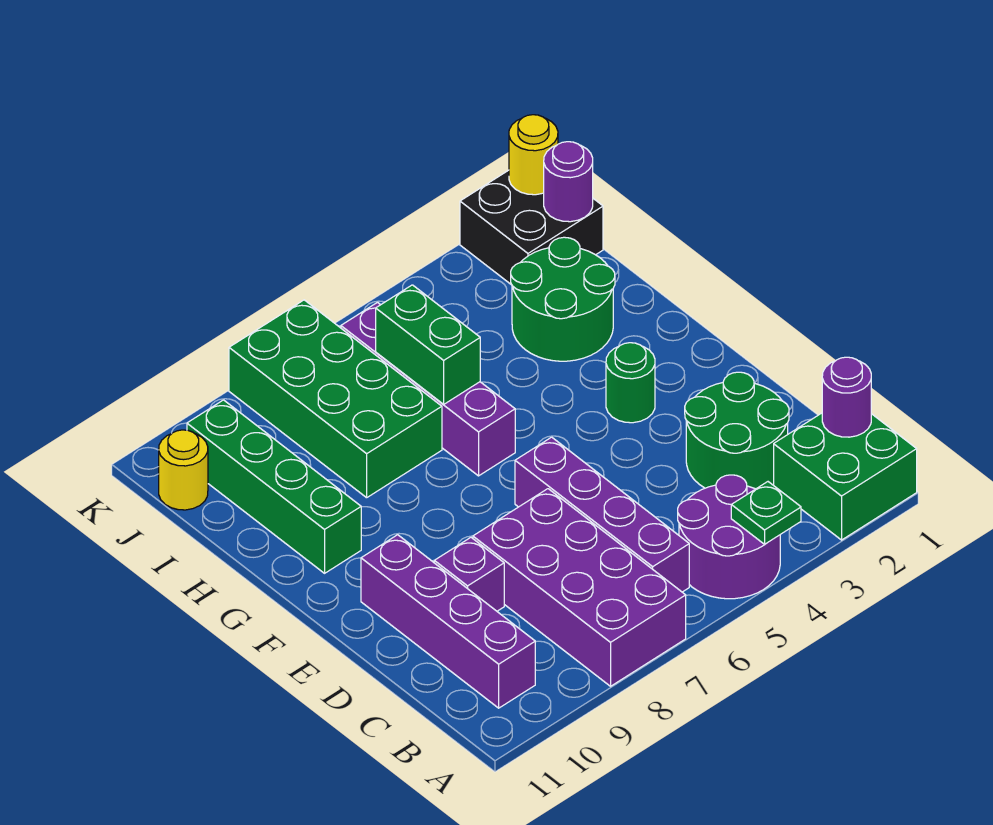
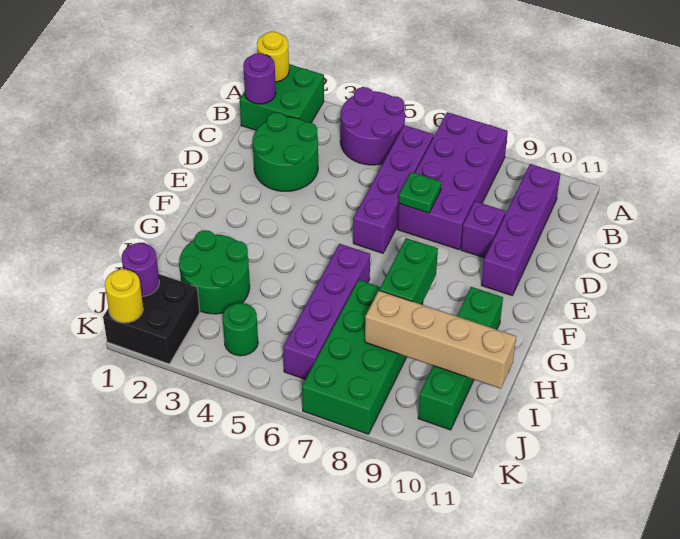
green plate A4 level 2 -> green plate D7 level 2
green round brick F3 level 1 -> green round brick J4 level 1
green brick H6:I6 level 2 -> green brick G8:H8 level 2
none -> tan brick I8:I11 level 2
yellow round brick J11 level 1 -> yellow round brick A1 level 2

